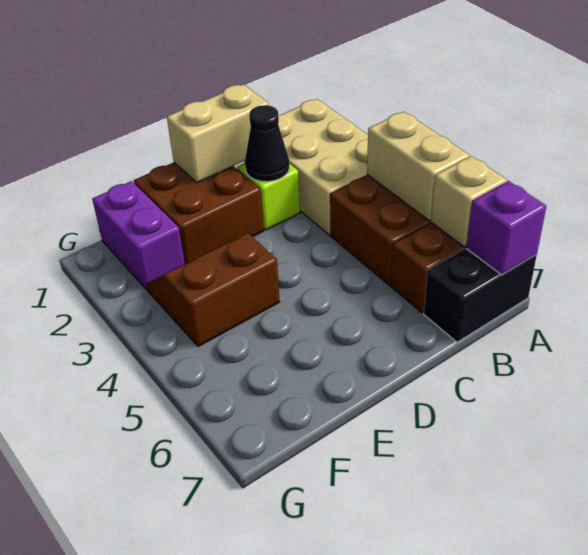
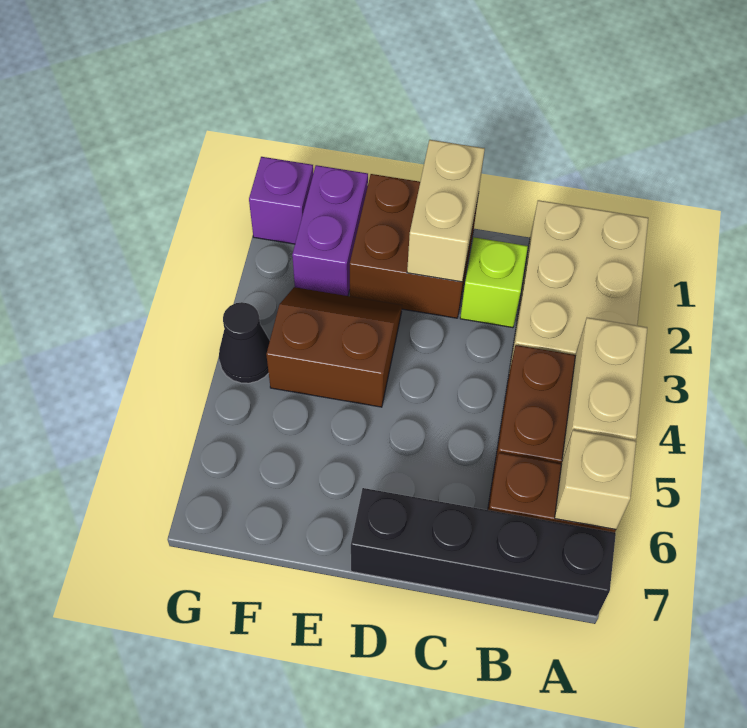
black brick A7:B7 level 1 -> black brick A7:D7 level 1
purple brick A7 level 2 -> purple brick G1 level 1
tan brick C1:D1 level 2 -> tan brick D1:D2 level 2
black cone C2 level 2 -> black cone G4 level 1

